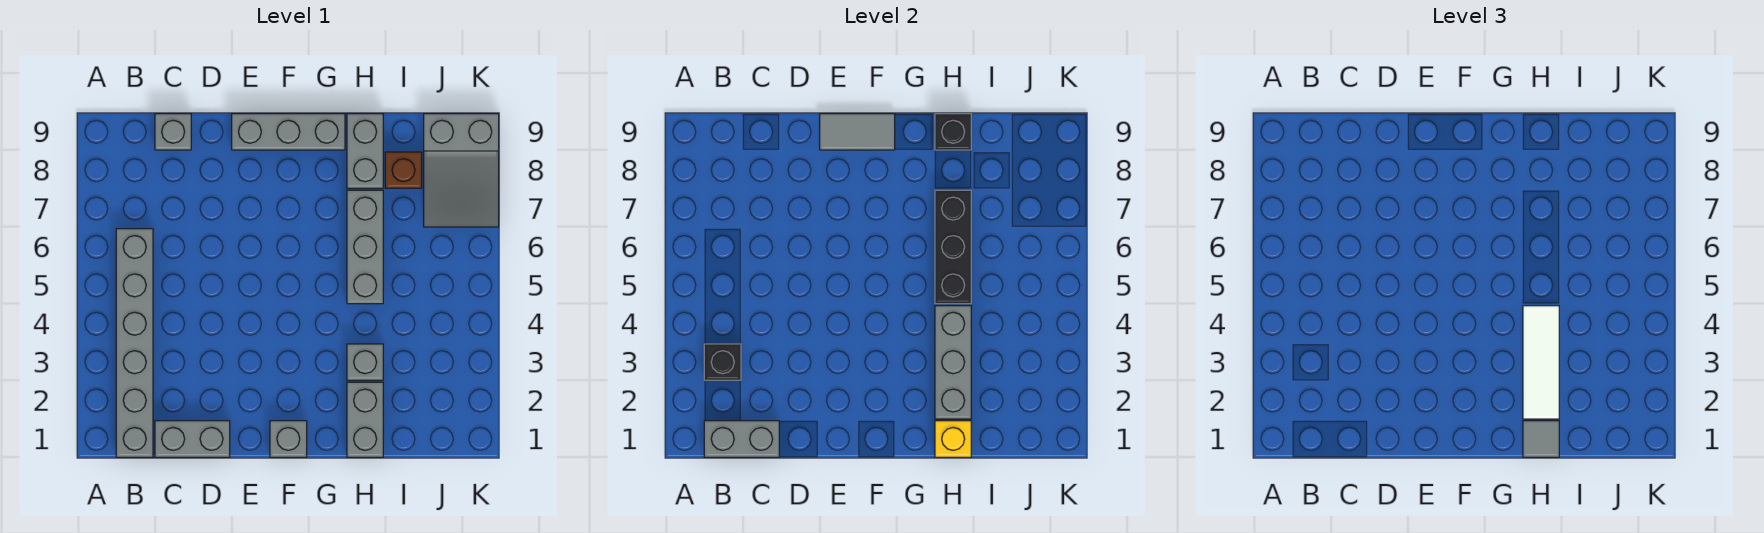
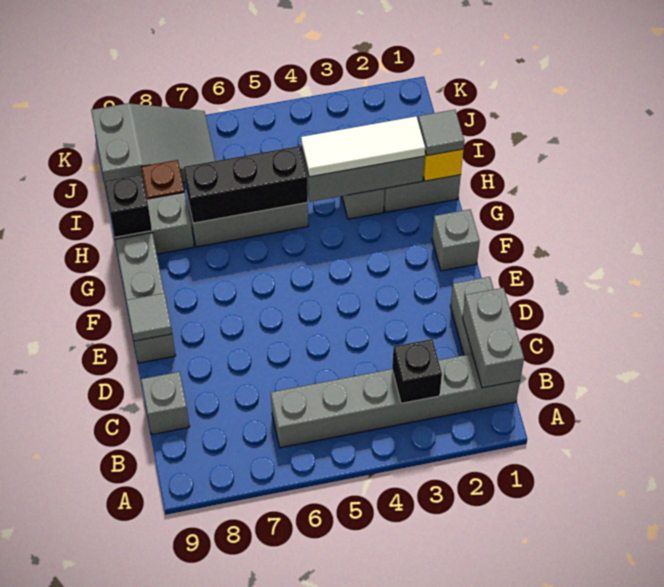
grey tile E9:F9 level 2 -> grey tile E9 level 2

